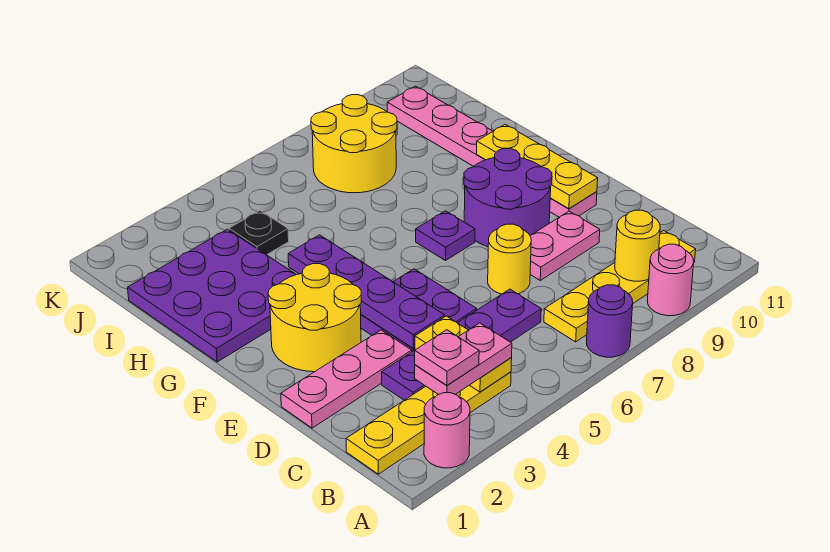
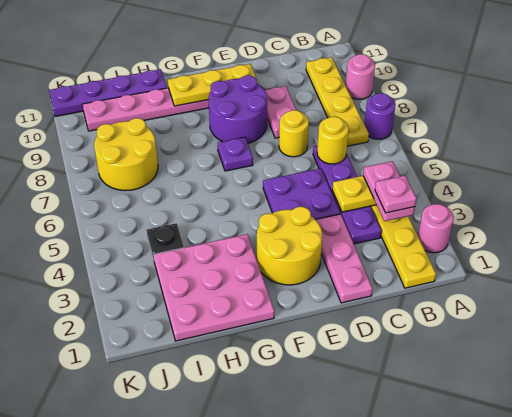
yellow round brick B9 level 2 -> yellow round brick C6 level 2
purple plate D4:G4 level 2 -> purple plate H11:K11 level 1
purple plate G1:I3 level 1 -> pink plate G1:I3 level 1

